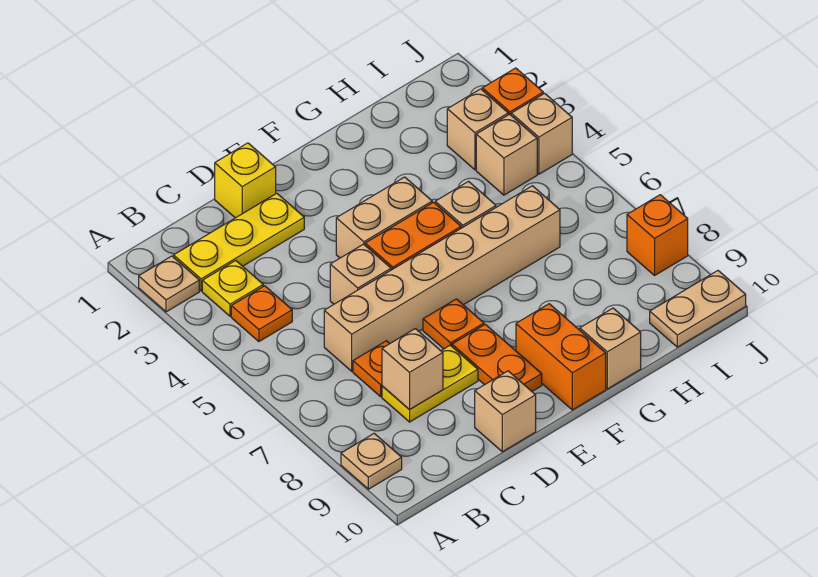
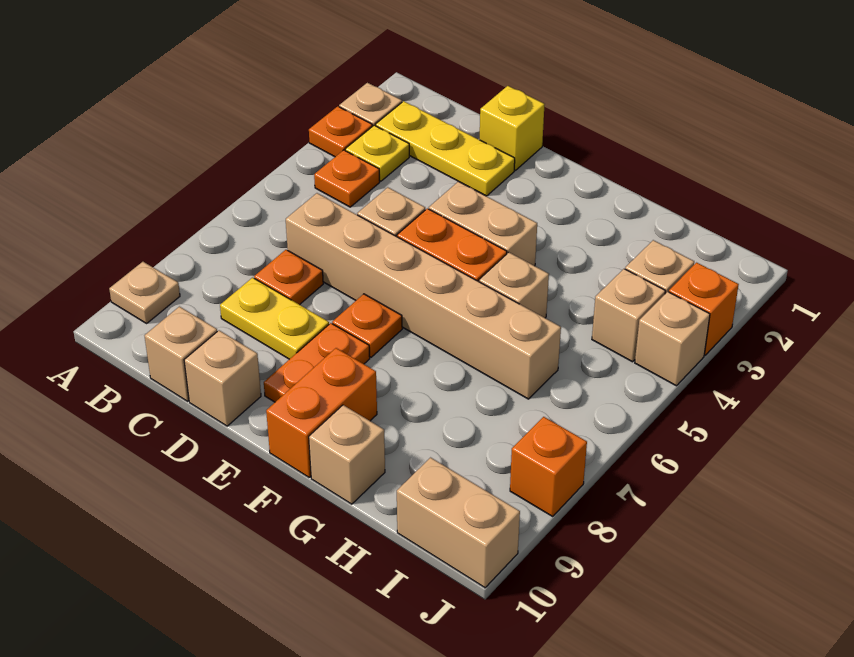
none -> orange plate A3 level 1
tan brick C8 level 2 -> tan brick C10 level 1
tan plate I10:J10 level 1 -> tan brick I10:J10 level 1

